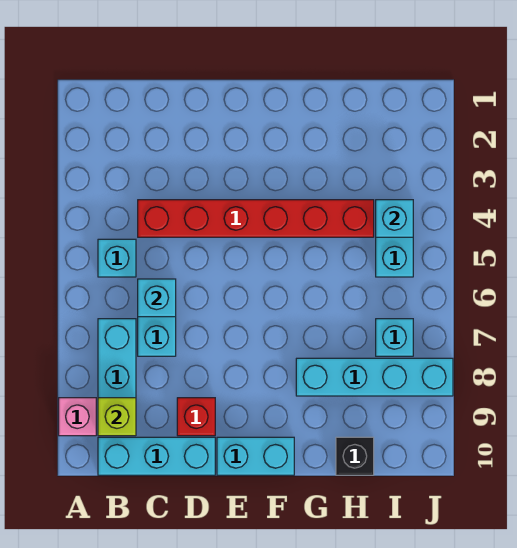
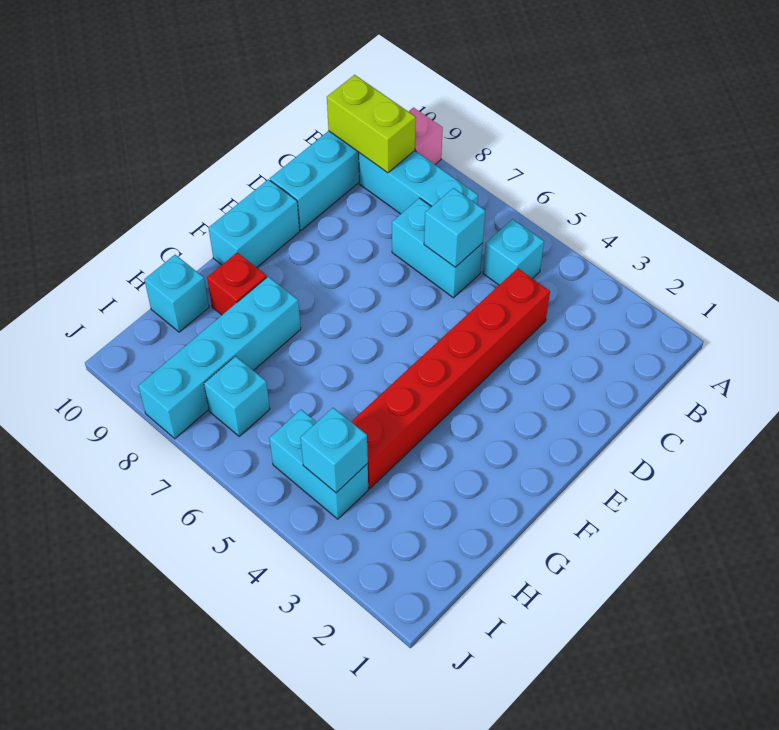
lime brick B9 level 2 -> lime brick B9:B10 level 2
red brick D9 level 1 -> red brick G9 level 1
black brick H10 level 1 -> cyan brick H10 level 1

